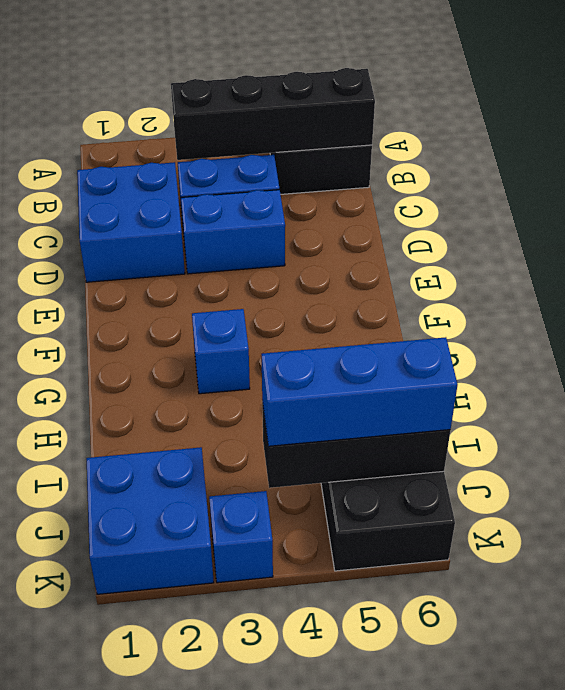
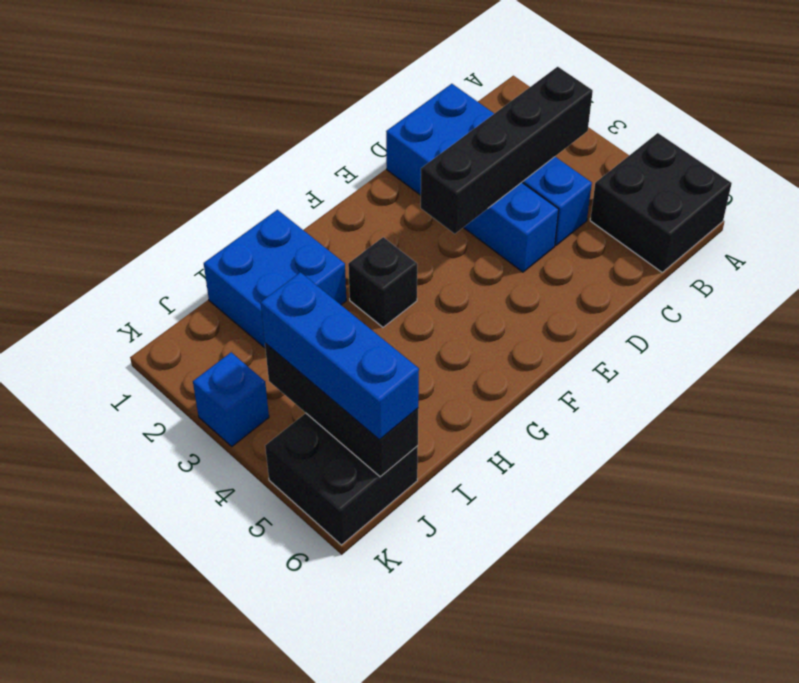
black brick B3:B6 level 2 -> black brick B3:E3 level 2
blue brick G3 level 1 -> black brick G3 level 1
blue brick J1:K2 level 1 -> blue brick H1:I2 level 1

